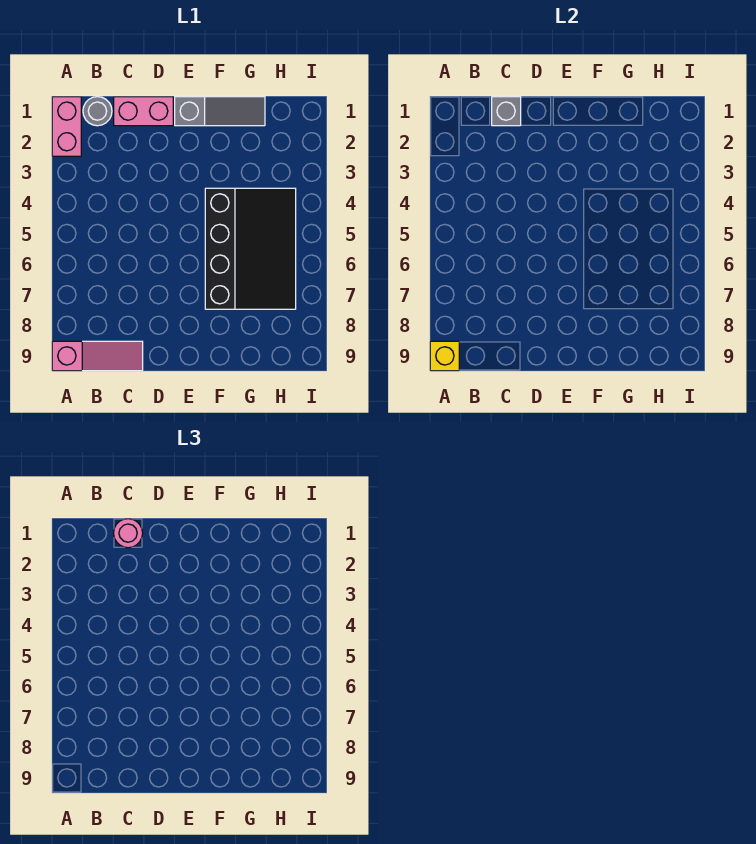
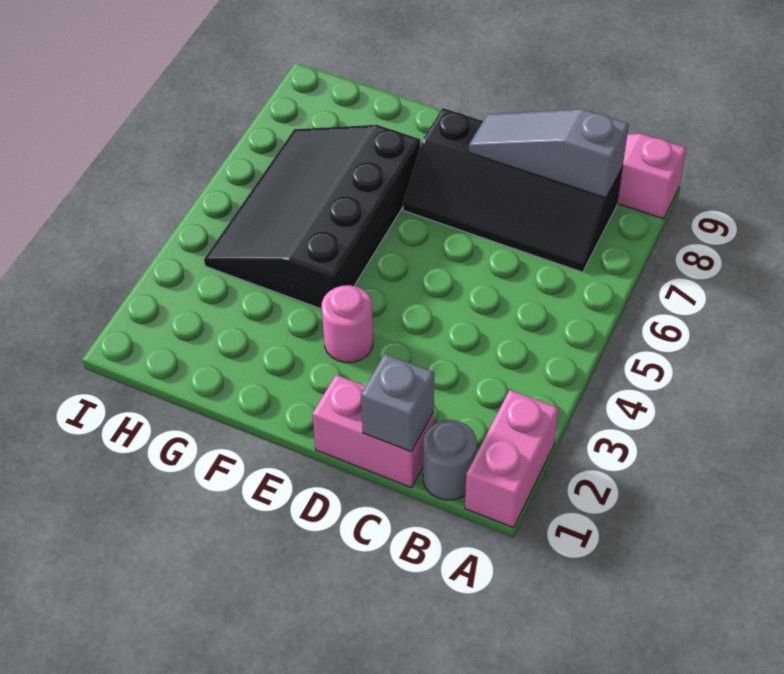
yellow brick A9 level 2 -> none
none -> black slope B7:E8 level 1 top 8
pink round brick C1 level 3 -> pink round brick E3 level 1
grey slope E1:G1 level 1 top E -> grey slope B8:D8 level 2 top B

